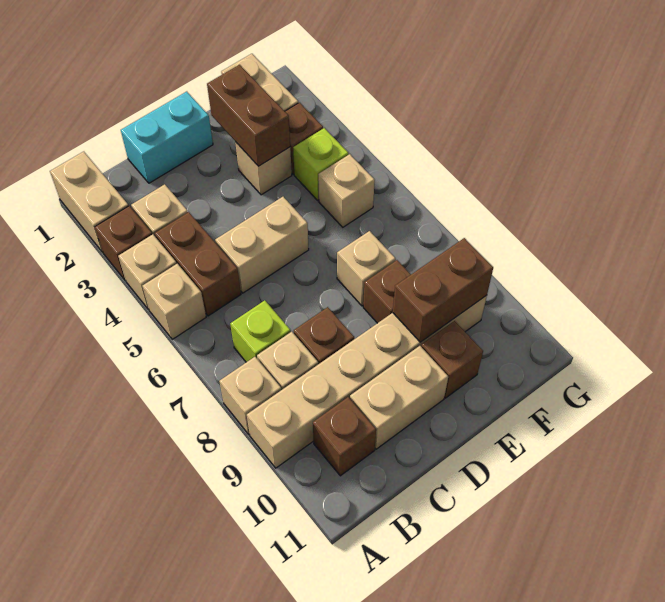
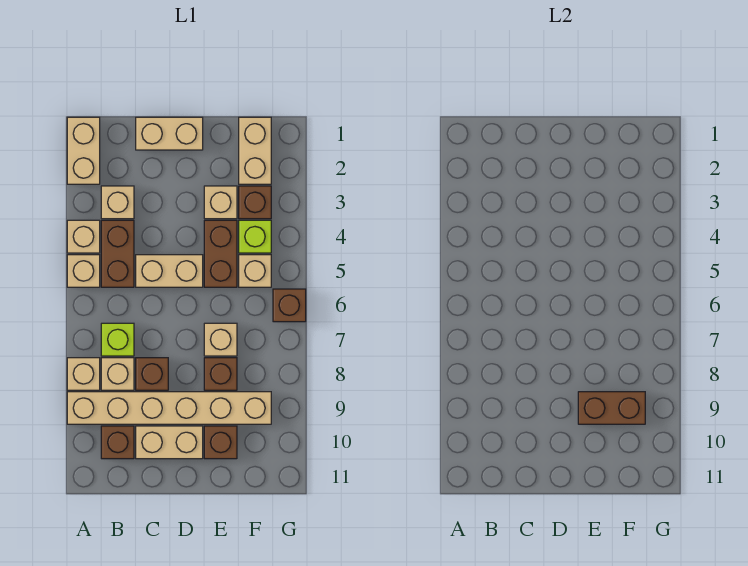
brown brick A3 level 1 -> brown brick G6 level 1
cyan brick C1:D1 level 1 -> tan brick C1:D1 level 1
brown brick E2:E3 level 2 -> brown brick E4:E5 level 1

